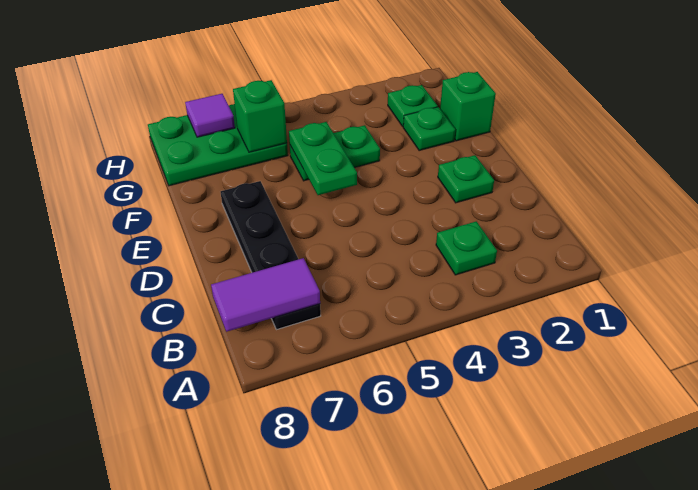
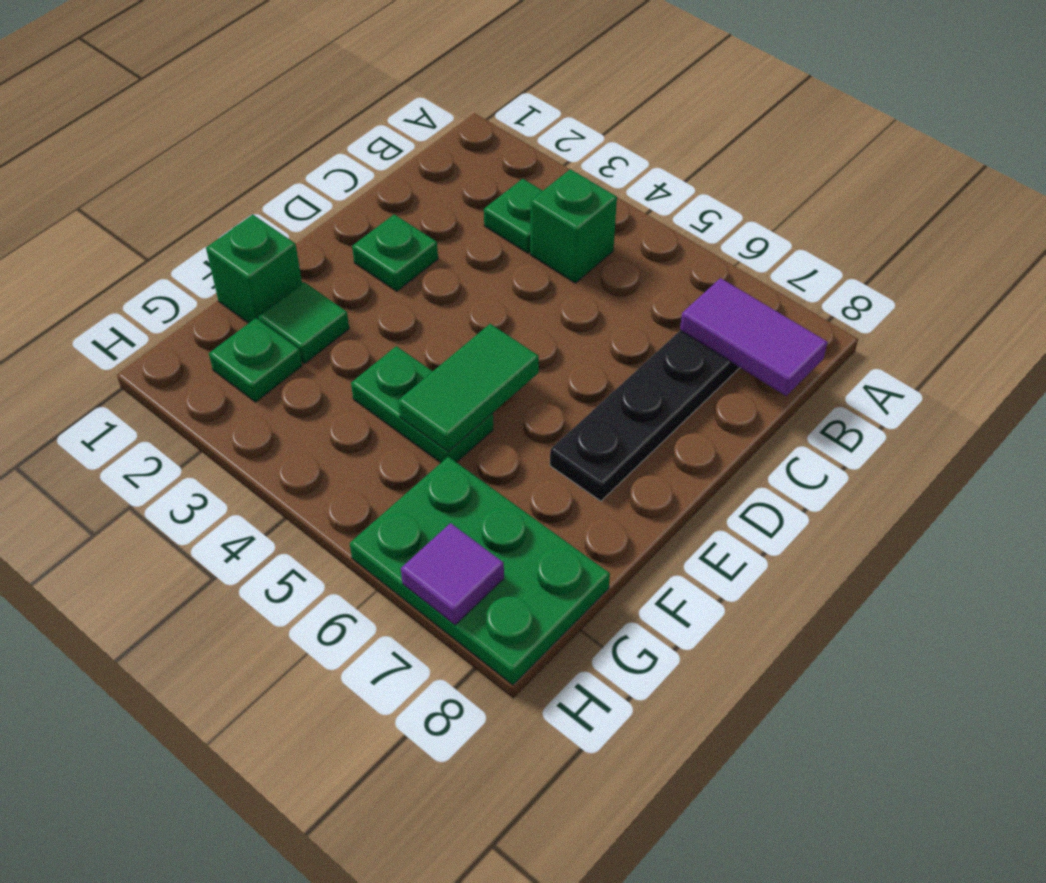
green plate E5:F5 level 2 -> green tile E5:F5 level 2
green plate F2 level 1 -> green tile F2 level 1
green brick G6 level 2 -> green brick B4 level 1

